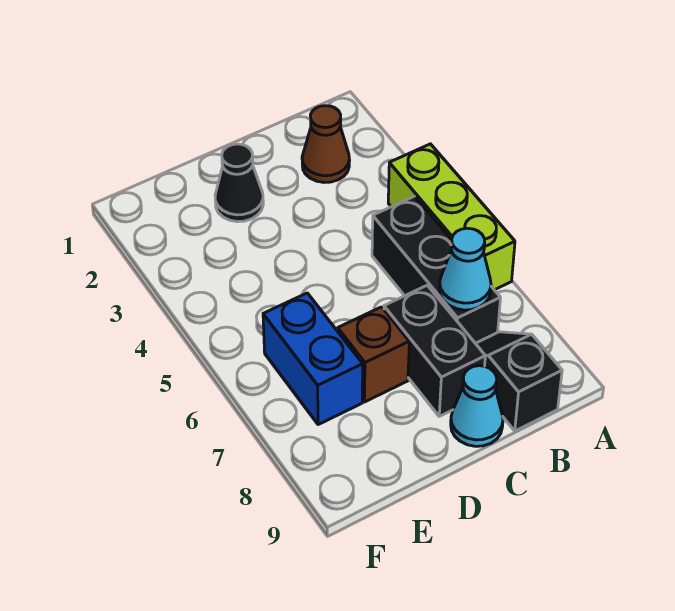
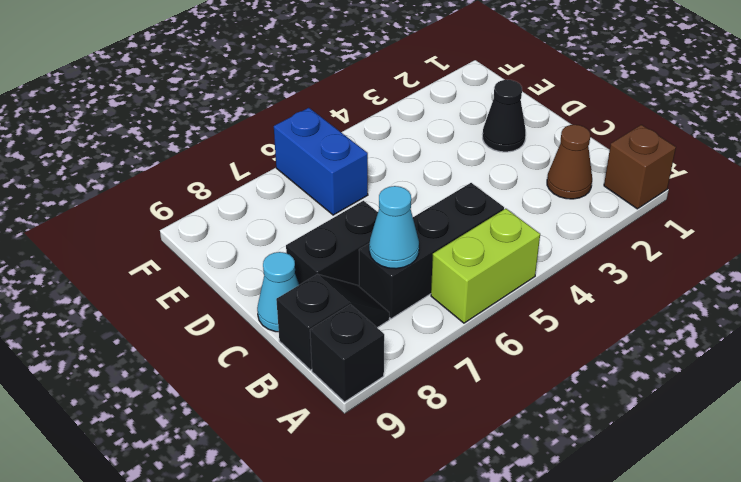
lime brick A4:A6 level 1 -> lime brick A5:A6 level 1
none -> black brick A9 level 1
brown brick D7 level 1 -> brown brick A1 level 1
blue brick E6:E7 level 1 -> blue brick E6:F6 level 1

